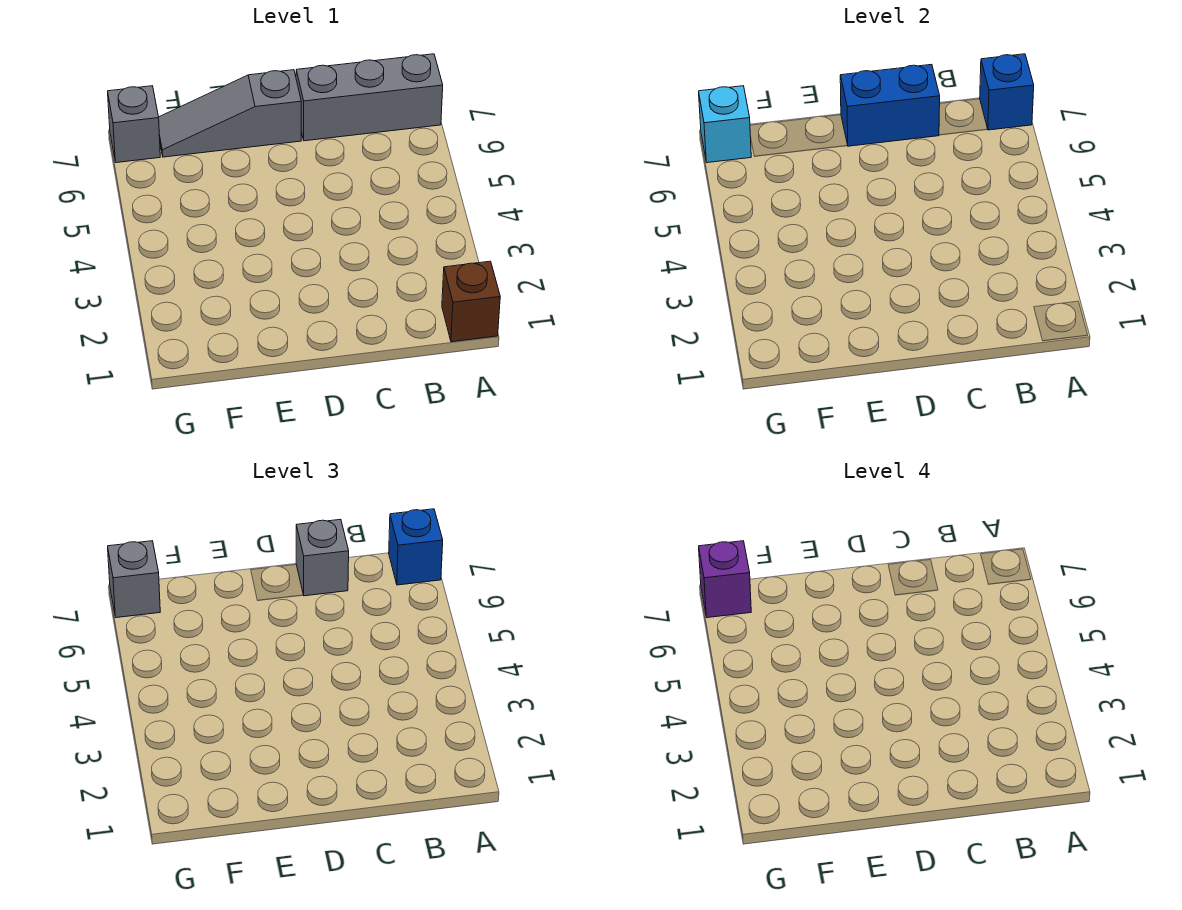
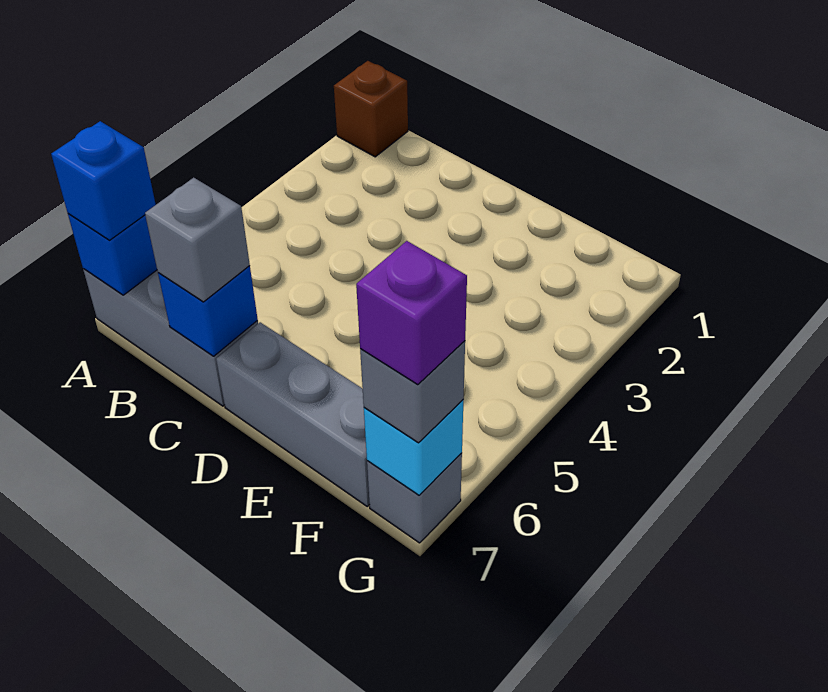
blue brick C7:D7 level 2 -> blue brick C7 level 2
grey slope D7:F7 level 1 top D -> grey brick D7:F7 level 1

